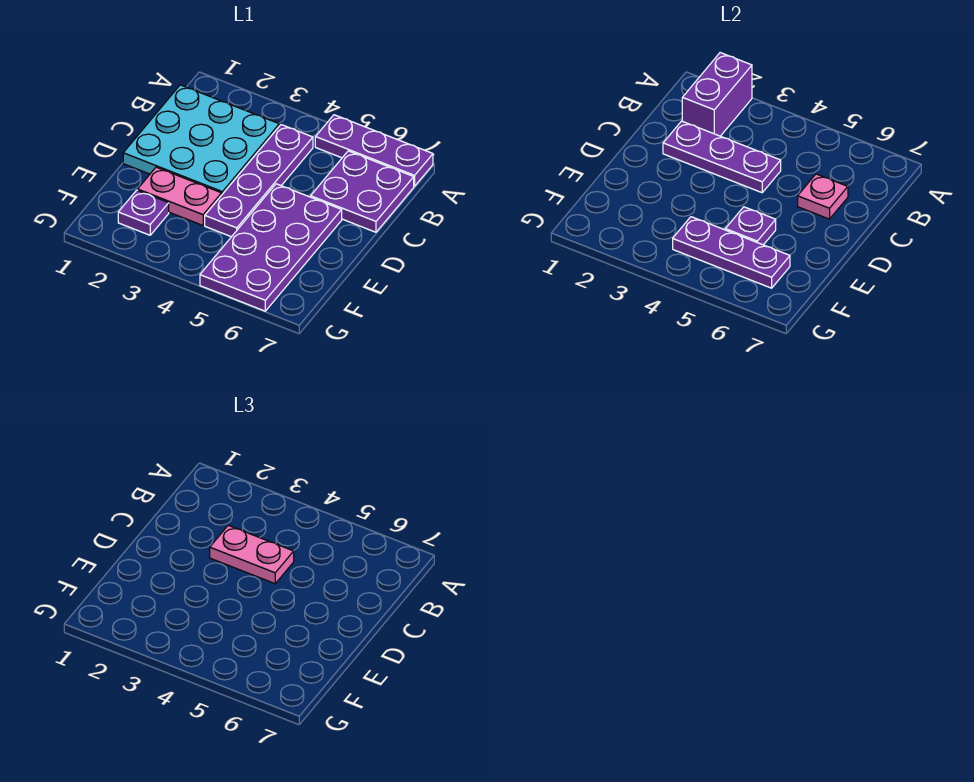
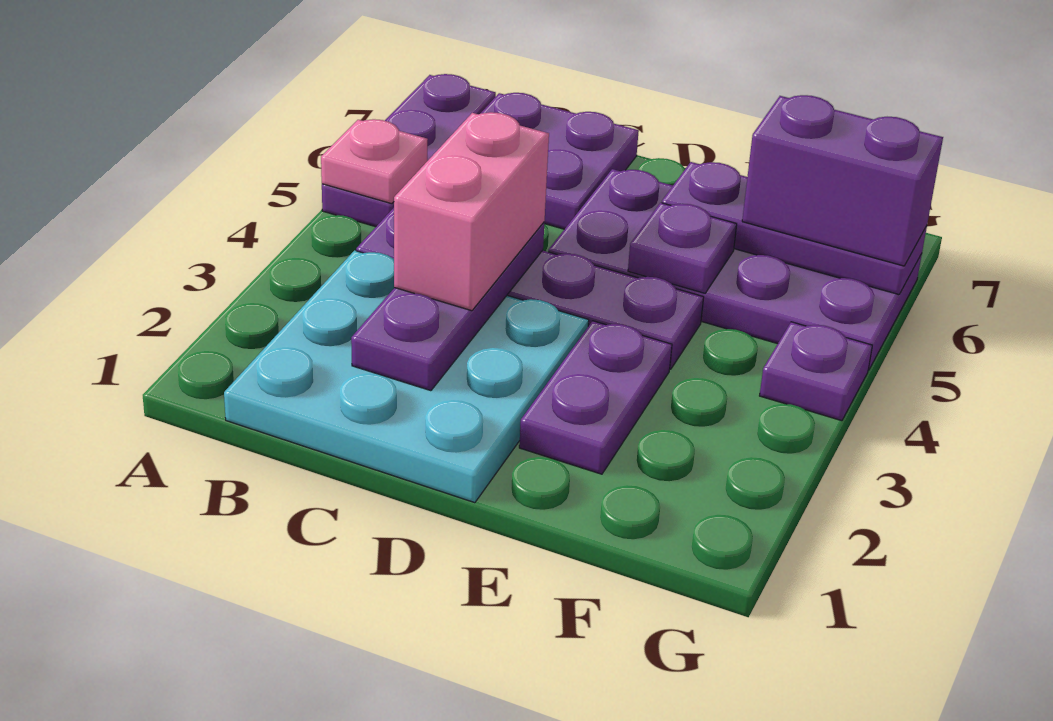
purple brick A2:B2 level 2 -> purple brick F6:G6 level 3
pink plate C3:C4 level 3 -> pink brick C3:C4 level 3
pink plate C6 level 2 -> pink plate A5 level 2
pink plate E2:E3 level 1 -> purple plate E2:E3 level 1
purple plate F2 level 1 -> purple plate G4 level 1
purple plate F4:F6 level 2 -> purple plate E6:G6 level 2

